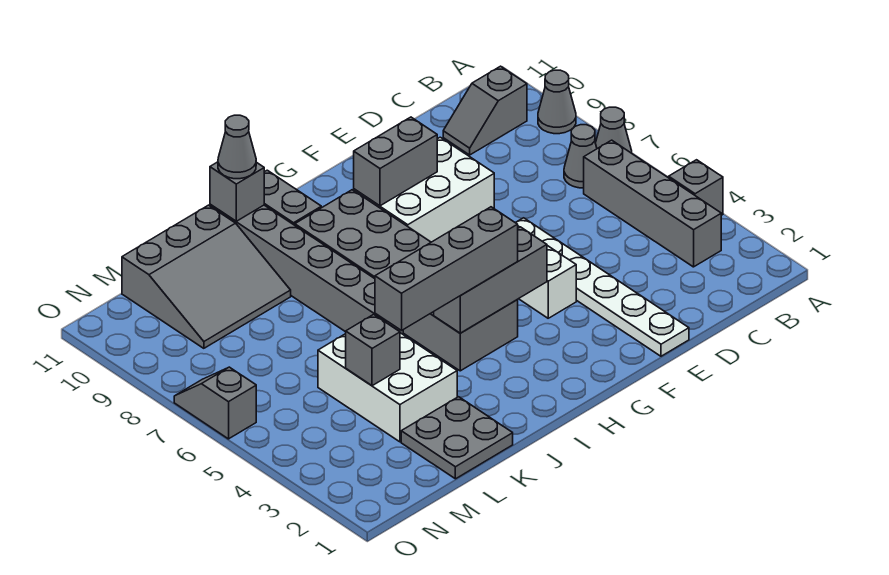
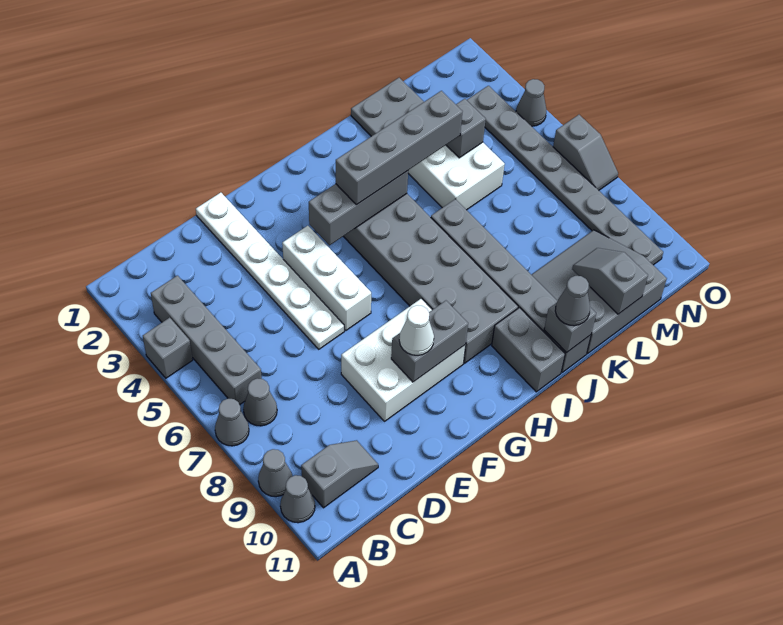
none -> grey cone A10 level 1
none -> white cone F9 level 3
none -> grey slope L10:L11 level 2 top 11
none -> grey plate N3:N10 level 1
none -> grey cone O4 level 1

